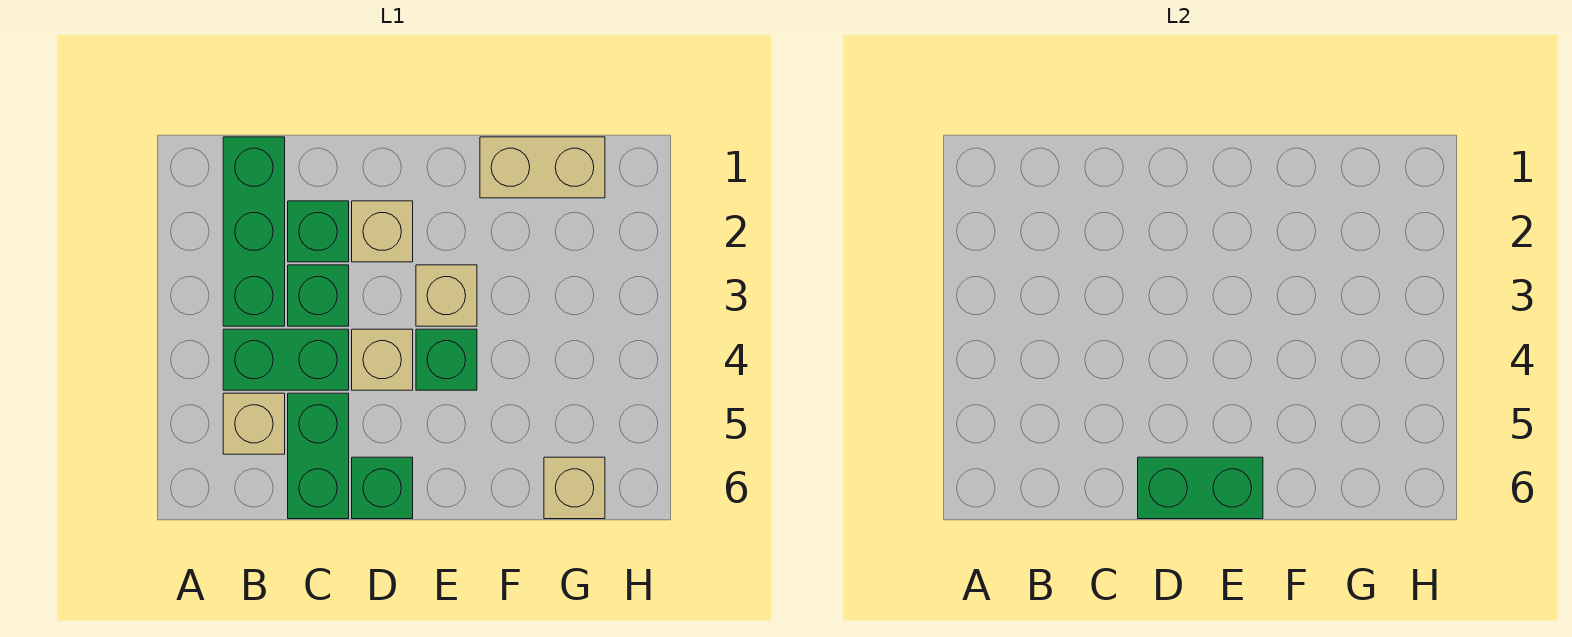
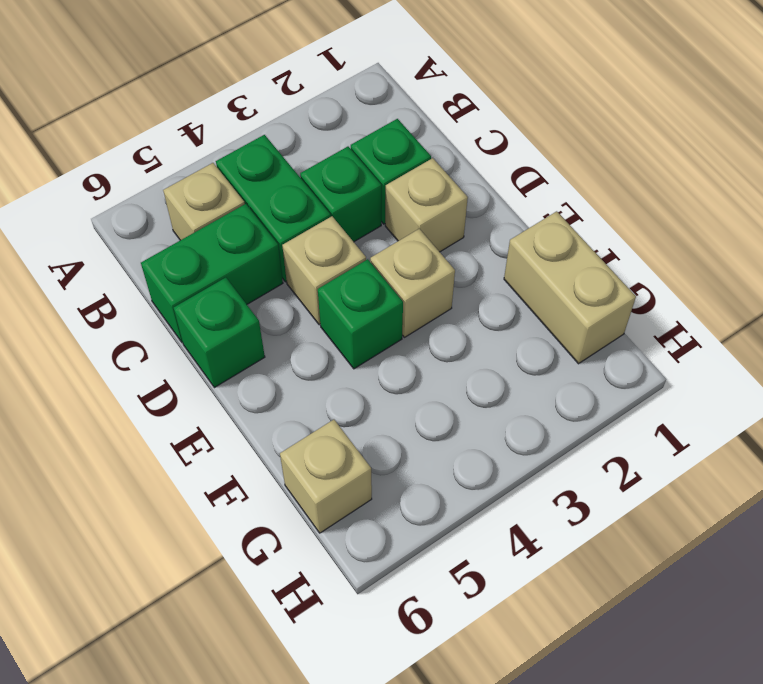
green brick B1:B3 level 1 -> none
green brick D6:E6 level 2 -> none

